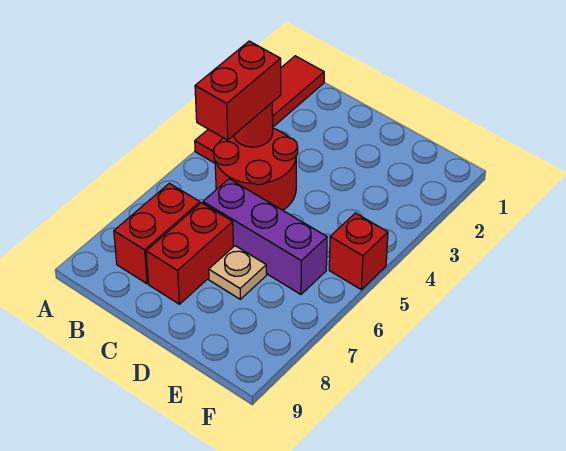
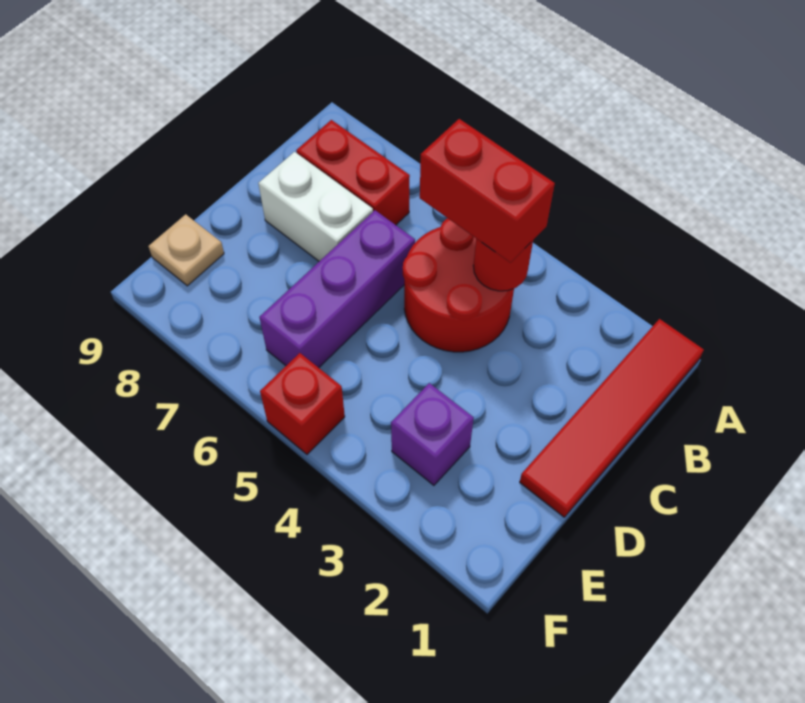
red tile A1:A4 level 1 -> red tile A1:D1 level 1
red brick C7:C8 level 1 -> white brick C7:C8 level 1
tan plate D7 level 1 -> tan plate E9 level 1
none -> purple brick E3 level 1

